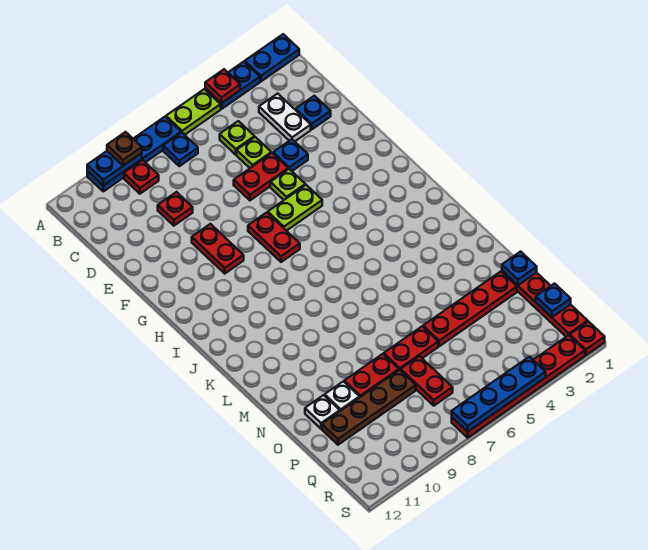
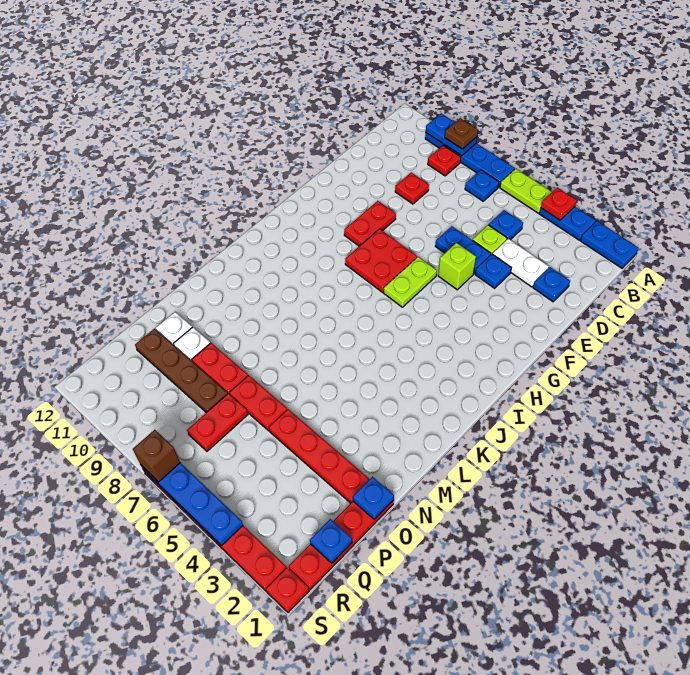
white plate C3:D3 level 1 -> white plate D3:D4 level 1
lime plate C5 level 1 -> blue plate C5 level 1
red plate E5:E6 level 1 -> blue plate E5:E6 level 1
lime plate F5 level 1 -> lime brick F5 level 1
lime plate G5:G6 level 1 -> lime plate G6:H6 level 1
red plate G7:H7 level 1 -> red plate G7:H8 level 1
none -> brown brick S7 level 3

